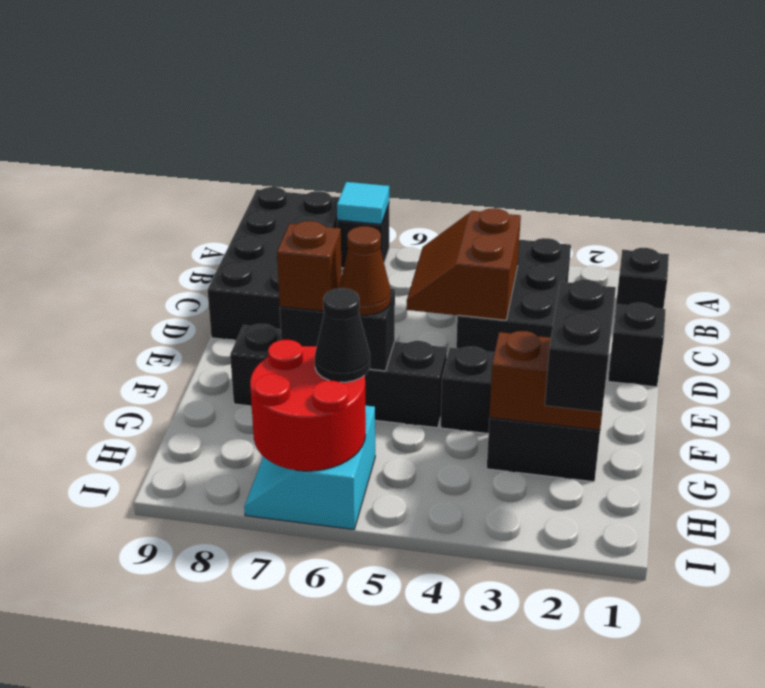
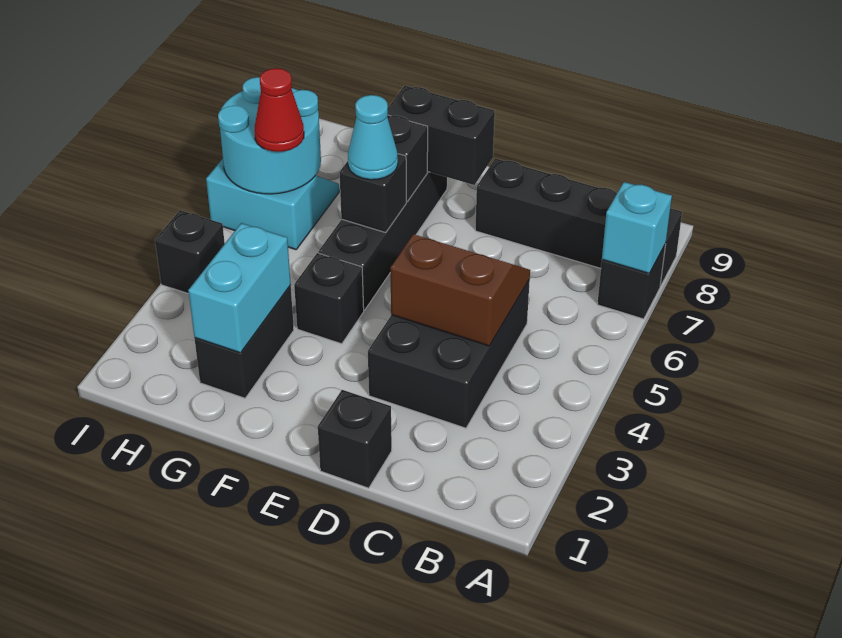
cyan tile A7 level 2 -> cyan brick A7 level 2
black brick A8:D9 level 1 -> black brick A8:D8 level 1
black brick B1 level 1 -> black brick I4 level 1
black brick B3:D4 level 1 -> black brick C3:D5 level 1
brown cone F6 level 3 -> cyan cone F6 level 3
brown brick F7 level 3 -> none
brown brick G2:G3 level 2 -> cyan brick G2:G3 level 2
black brick G2:H2 level 3 -> black brick E8:F8 level 2
red round brick H6:I7 level 2 -> cyan round brick H6:I7 level 2
black cone H6 level 3 -> red cone H6 level 3

